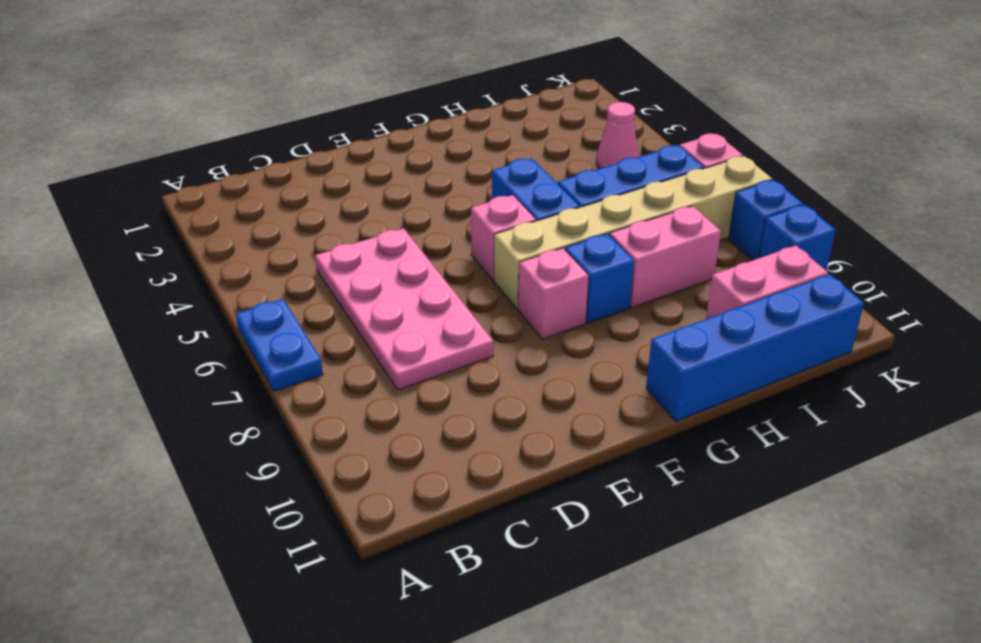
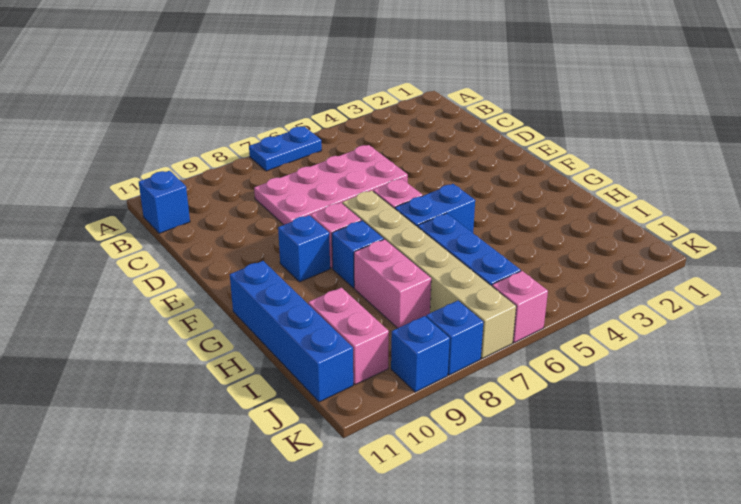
none -> blue brick B11 level 1
none -> blue brick F9 level 1
pink cone J4 level 1 -> none

